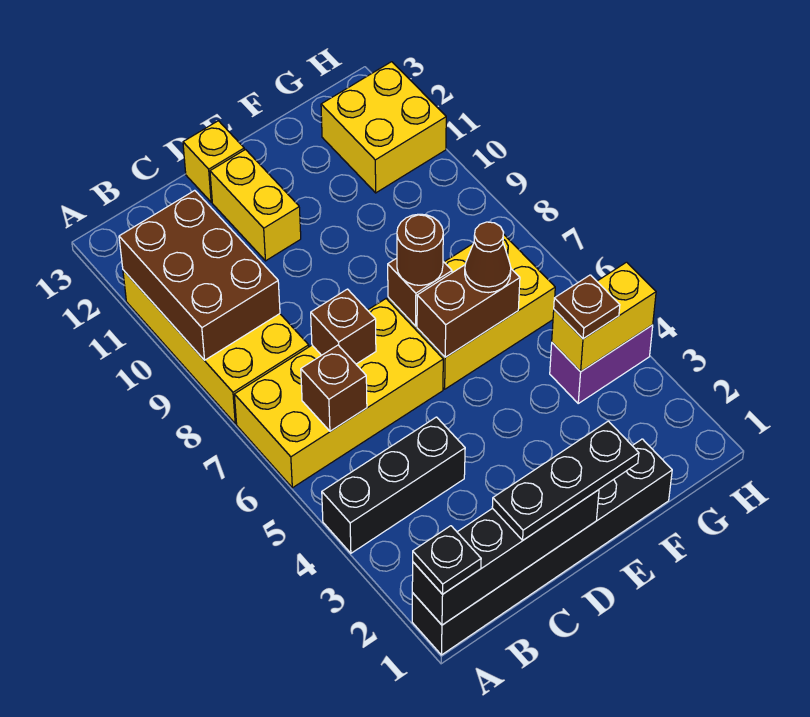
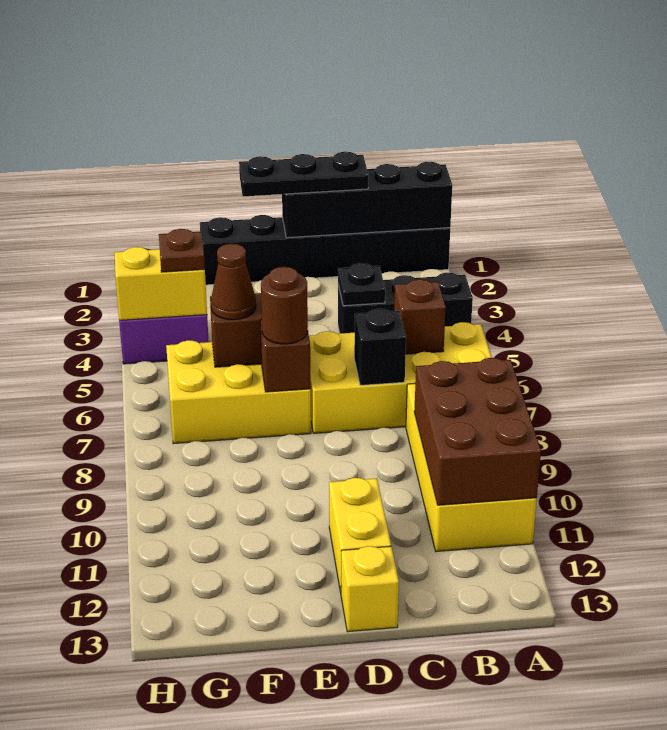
black plate A1 level 3 -> black plate C4 level 2
brown brick C7 level 2 -> black brick C7 level 2
yellow brick G11:H12 level 1 -> none

